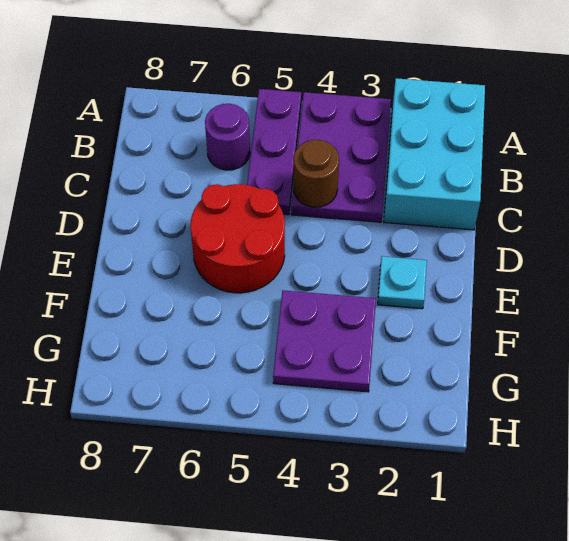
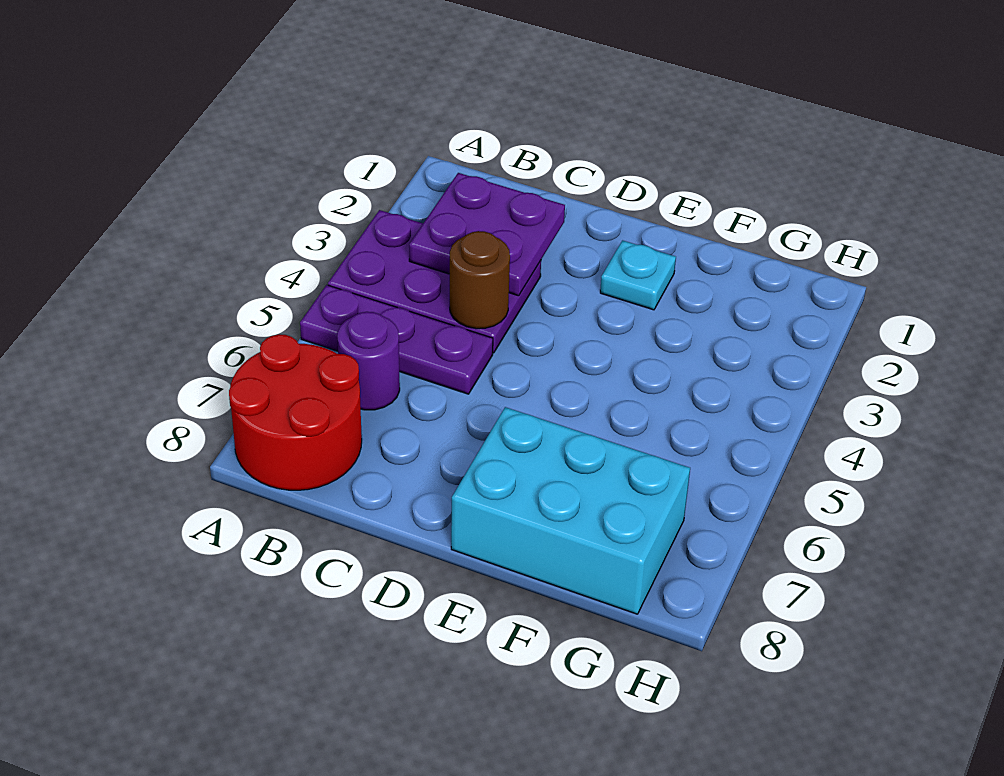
cyan brick A1:C2 level 1 -> cyan brick E7:G8 level 1
red round brick D5:E6 level 1 -> red round brick A7:B8 level 1
purple plate F3:G4 level 1 -> purple plate B2:C3 level 2

